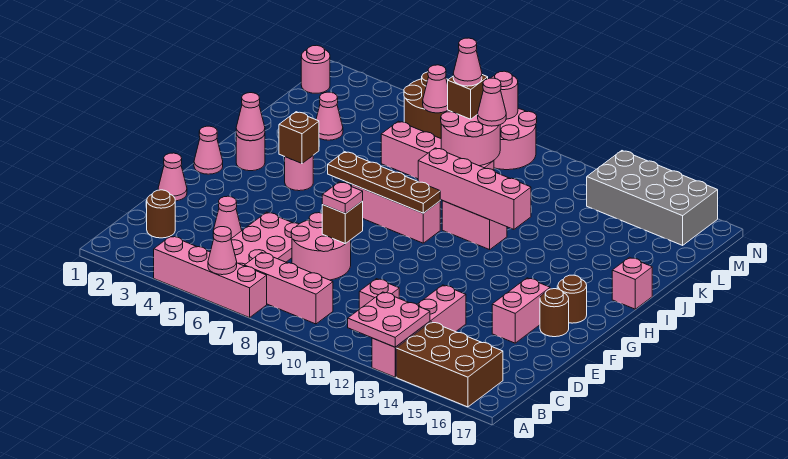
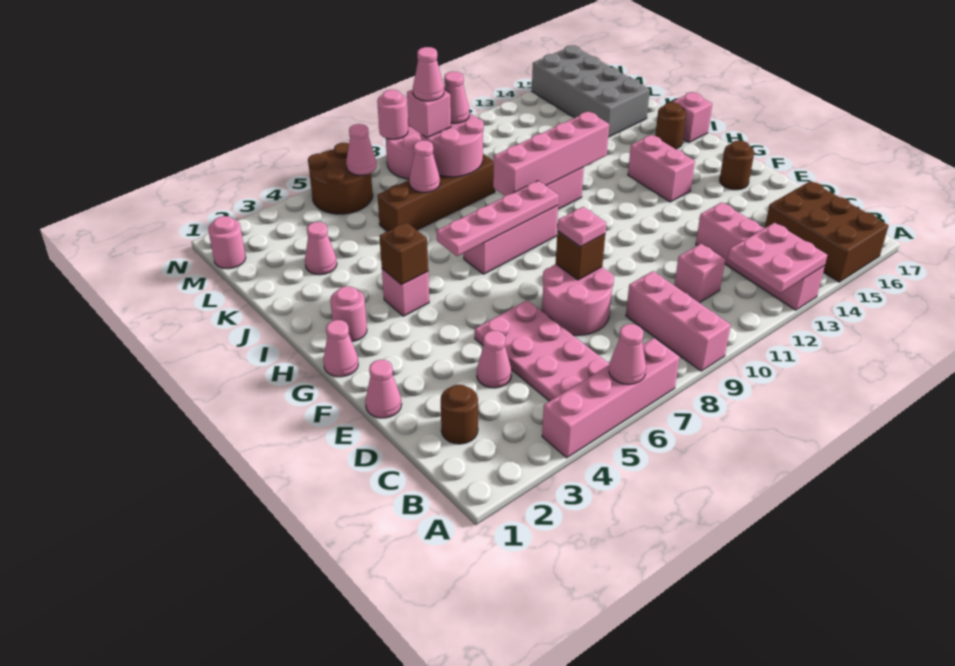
brown brick A14:B16 level 1 -> brown brick A15:C16 level 1
pink brick B7:B9 level 1 -> pink brick A9:C9 level 1
pink brick E15:F15 level 1 -> pink brick G14:H14 level 1
brown round brick G16 level 1 -> brown round brick I16 level 1
pink cone H2 level 2 -> pink cone K7 level 2
pink round brick H4 level 1 -> pink brick H4 level 1
brown plate H6:H9 level 2 -> pink plate H6:H9 level 2
pink brick K6:K9 level 1 -> brown brick K6:K9 level 1
brown brick L8 level 3 -> pink brick L8 level 3
grey brick M13:N16 level 1 -> grey brick K15:N16 level 1

